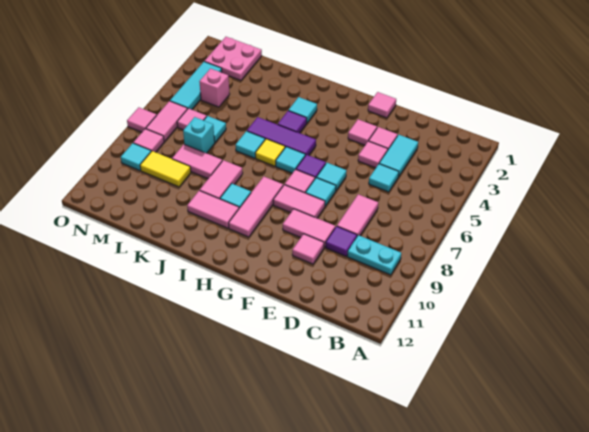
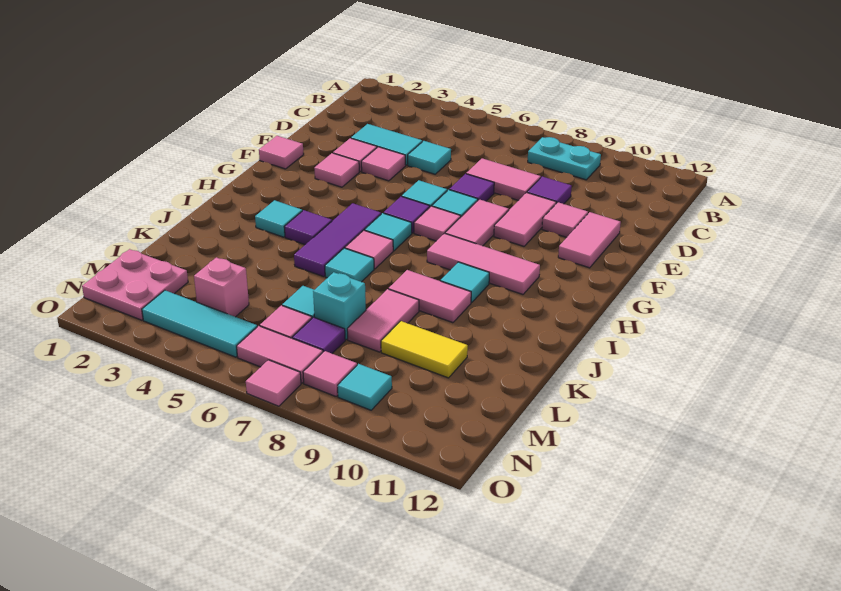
cyan plate B9:C9 level 1 -> cyan plate B8:B9 level 1
none -> purple tile E7 level 1
yellow tile I6 level 1 -> pink tile I6 level 1
pink tile I10:J10 level 1 -> pink tile E11:F11 level 1
yellow tile L9:M9 level 1 -> yellow tile L9:L10 level 1
none -> purple tile M7 level 1

